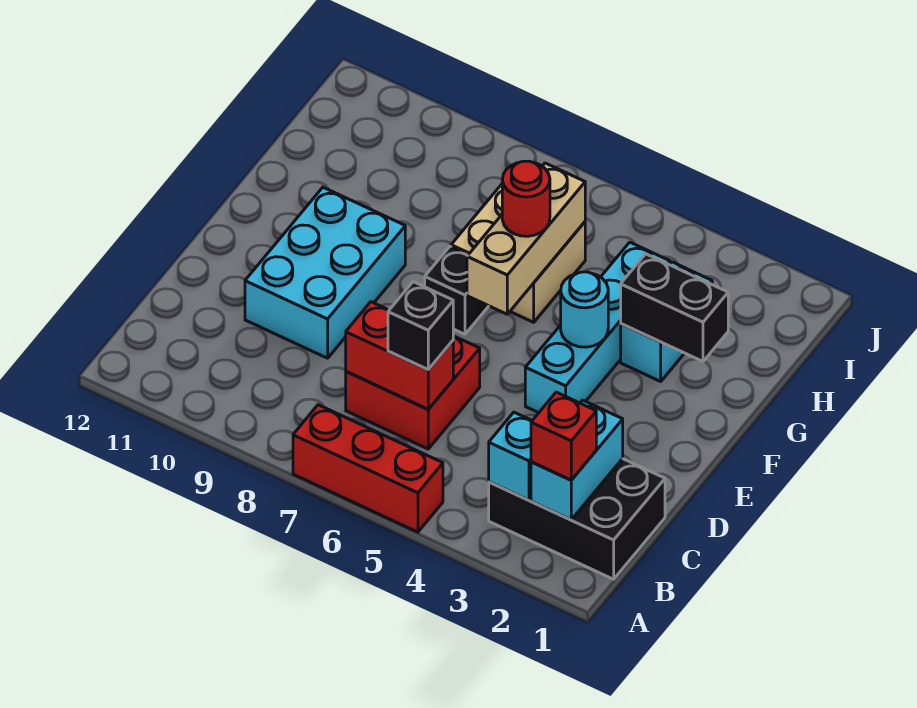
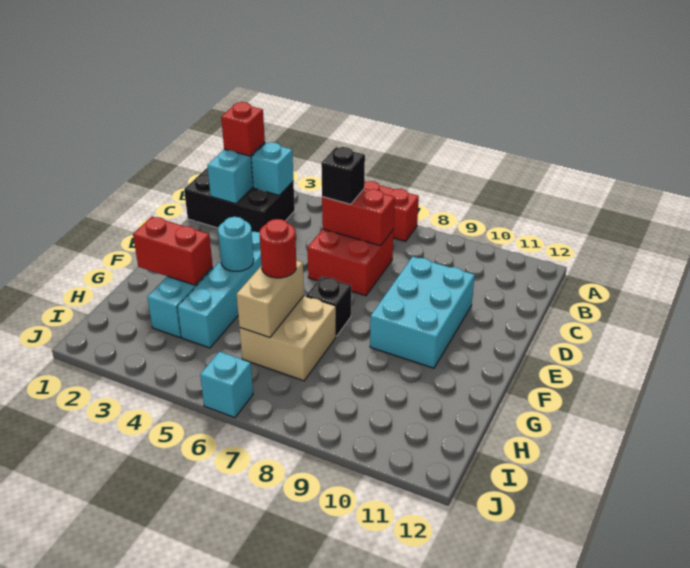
tan brick F6:H6 level 2 -> tan brick G6:H6 level 2
black brick G2:G3 level 2 -> red brick G2:G3 level 2
none -> cyan brick J6 level 1

